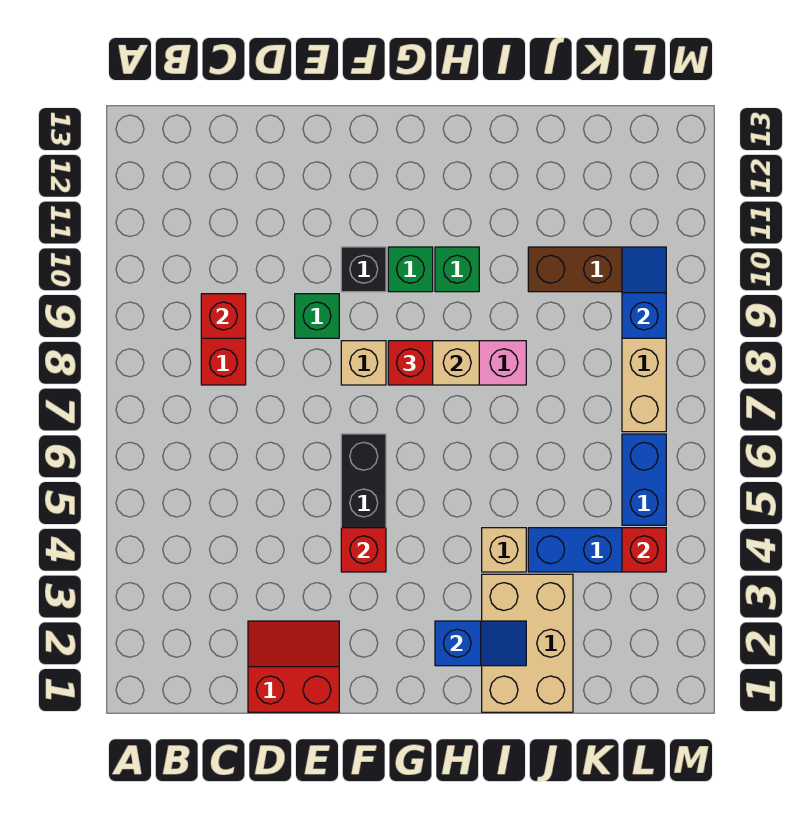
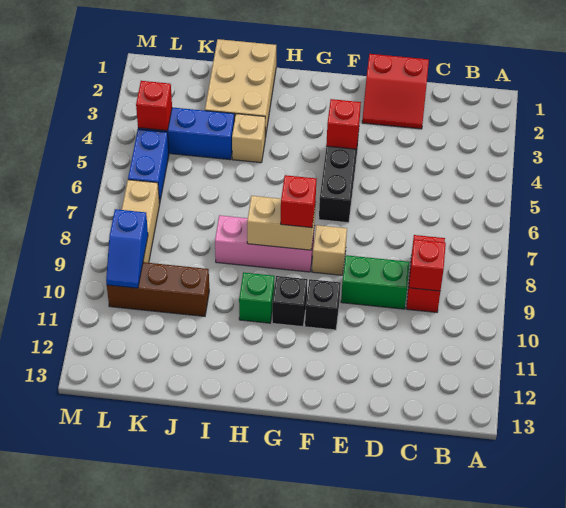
green brick E9 level 1 -> green brick D9:E9 level 1
green brick G10 level 1 -> black brick G10 level 1
blue slope H2:I2 level 2 top H -> none

